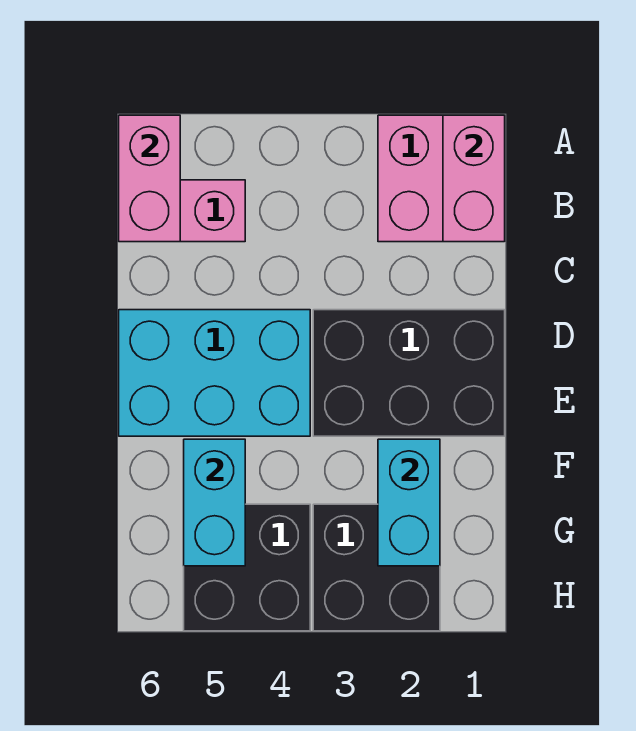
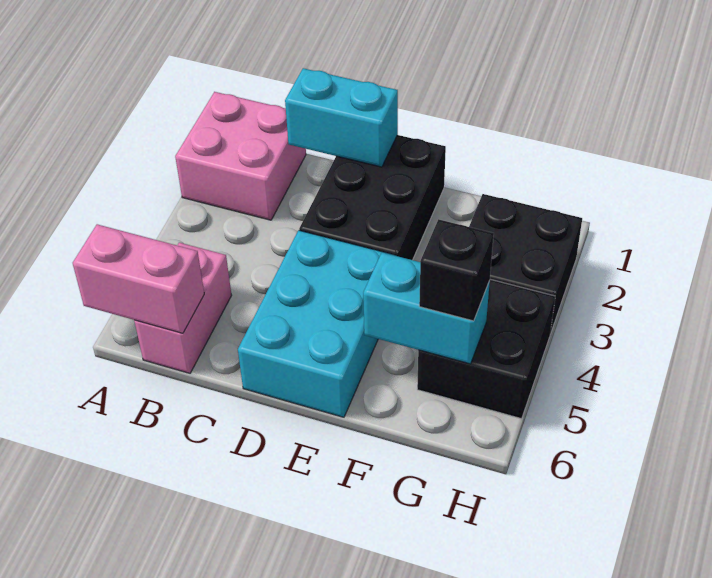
pink brick A1:B1 level 2 -> none
cyan brick F2:G2 level 2 -> cyan brick C1:D1 level 2
none -> black brick G5 level 3

